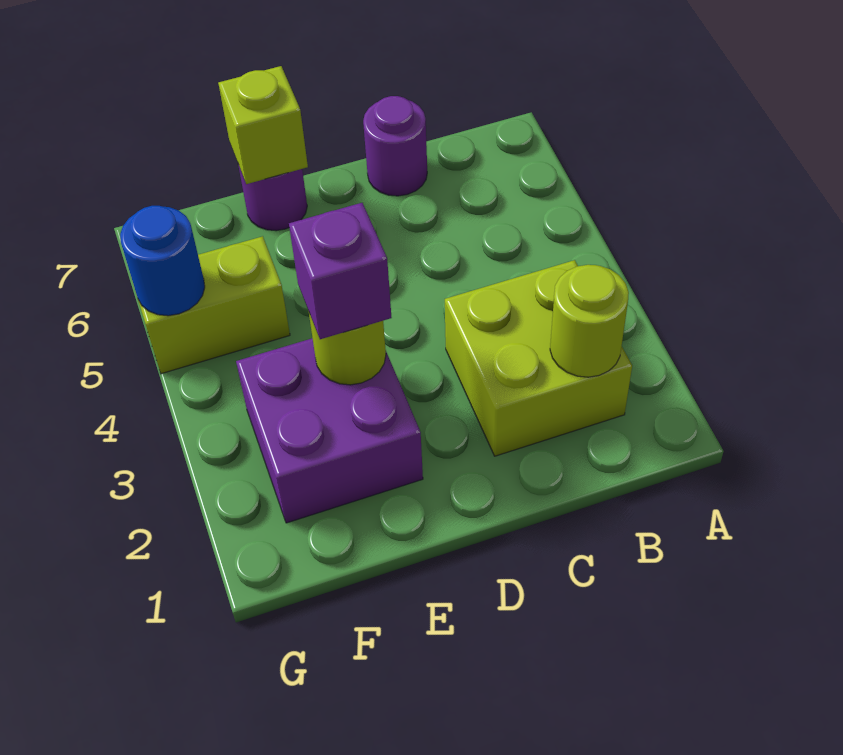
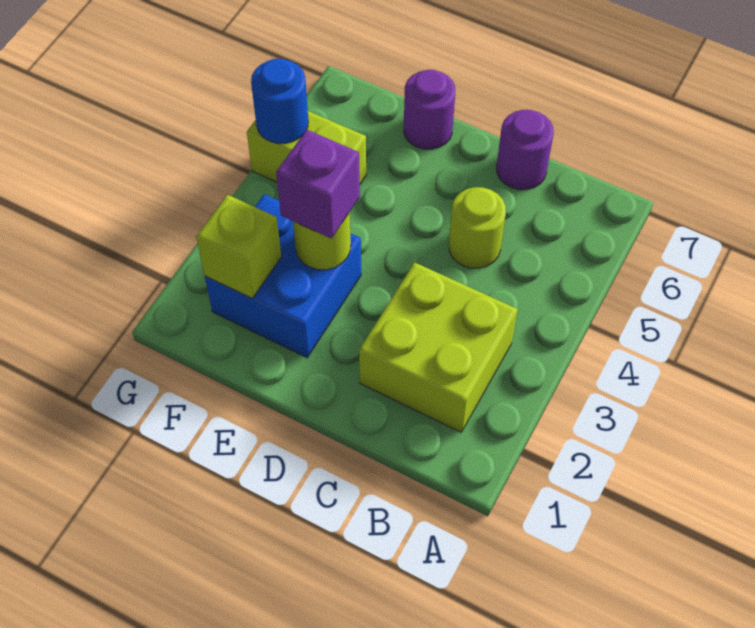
lime round brick B2 level 2 -> lime round brick C5 level 1
purple brick E2:F3 level 1 -> blue brick E2:F3 level 1
lime brick E7 level 2 -> lime brick F2 level 2

